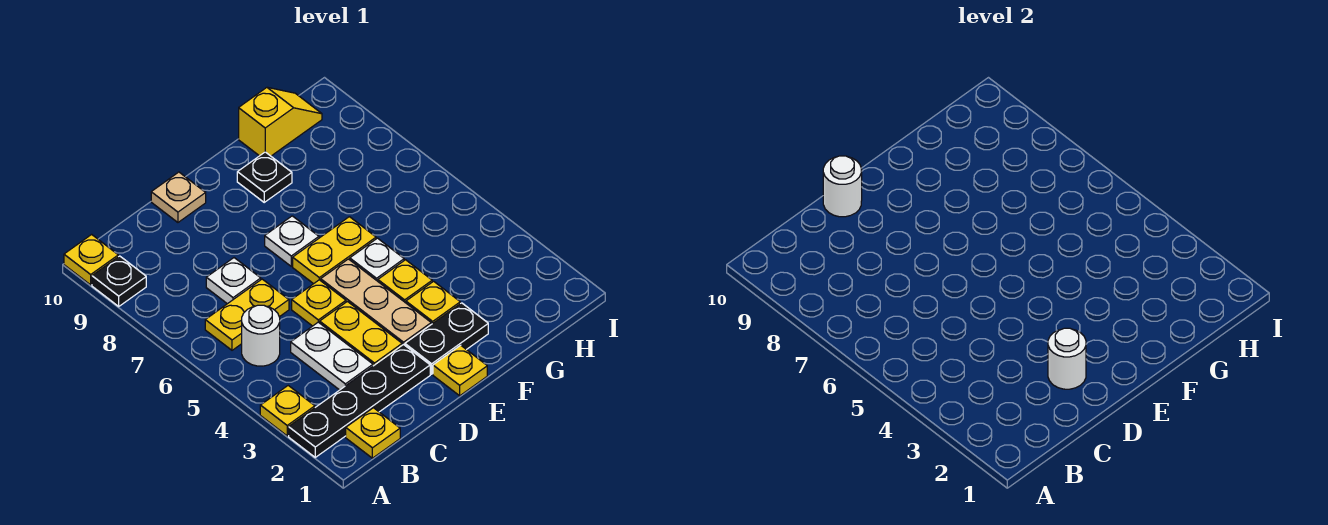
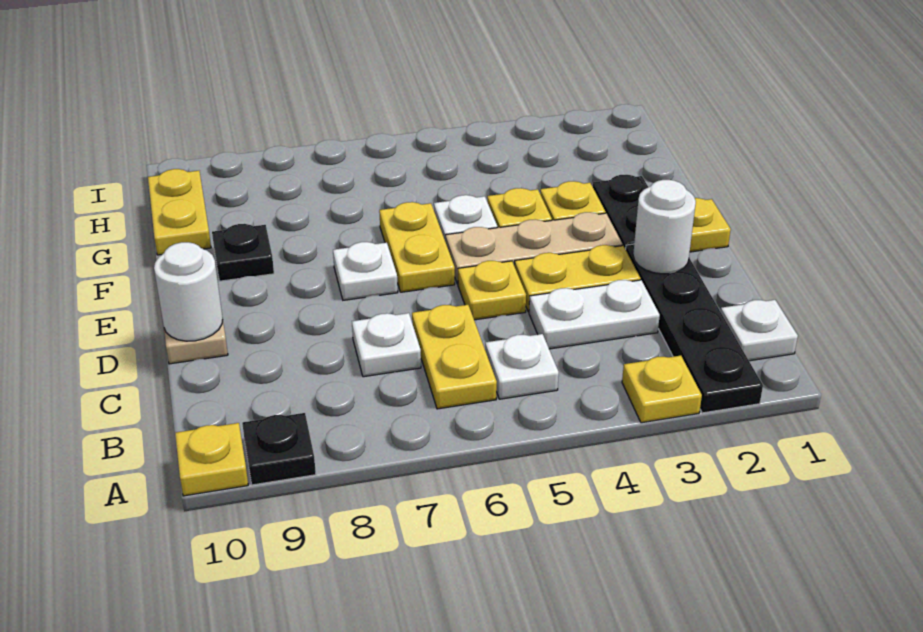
yellow plate B1 level 1 -> white plate B1 level 1
white round brick B5 level 1 -> white plate B5 level 1
yellow slope G10:H10 level 1 top G -> yellow plate G10:H10 level 1

